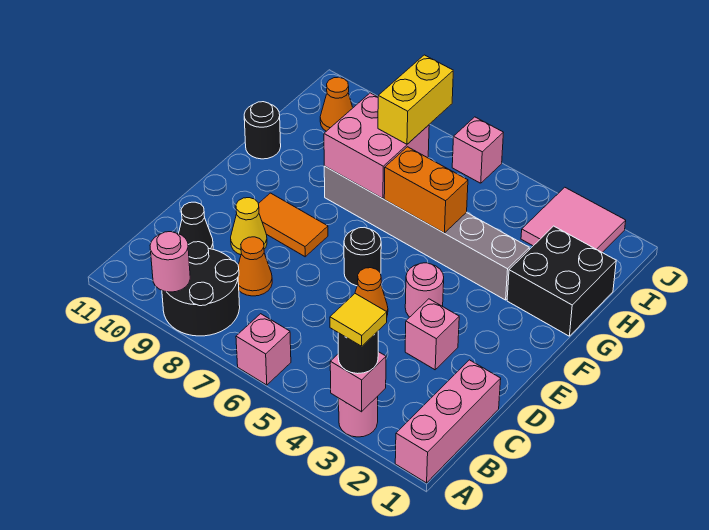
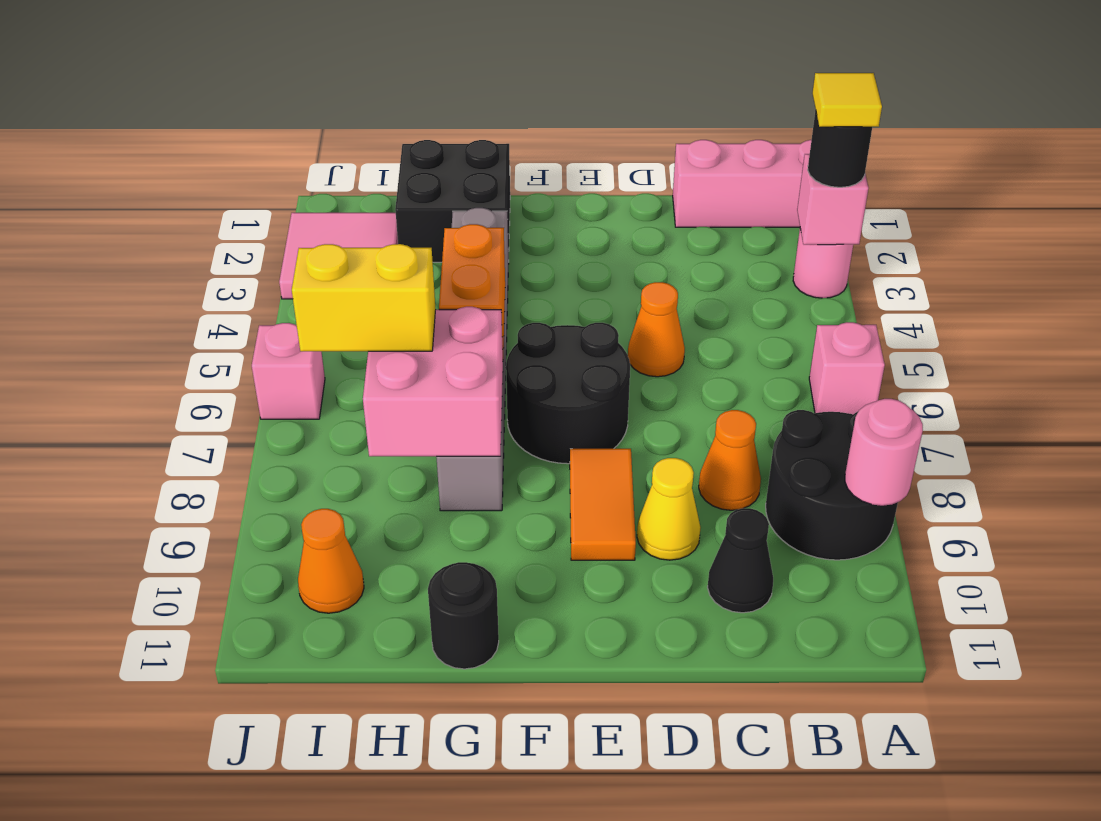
pink brick D3 level 1 -> none
pink round brick E4 level 1 -> none
black round brick E6 level 1 -> black round brick E6:F7 level 1

